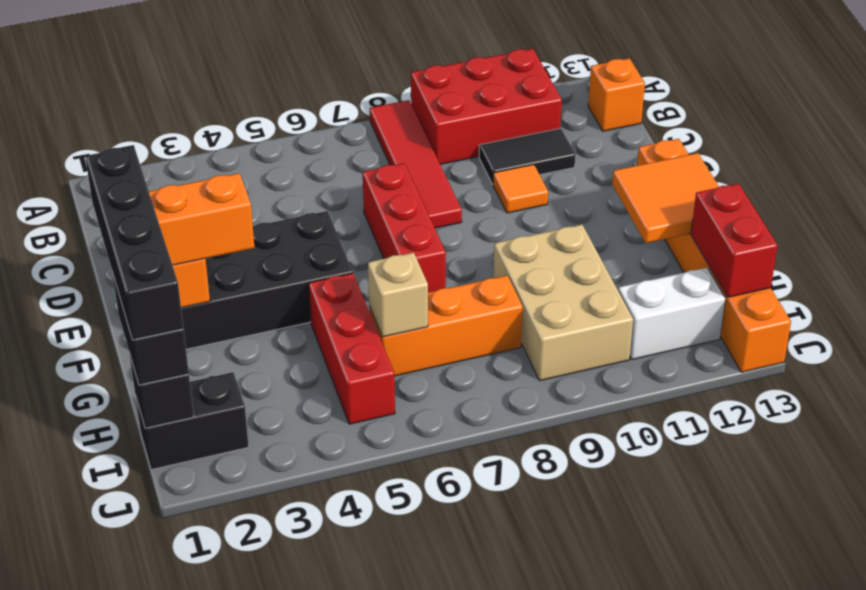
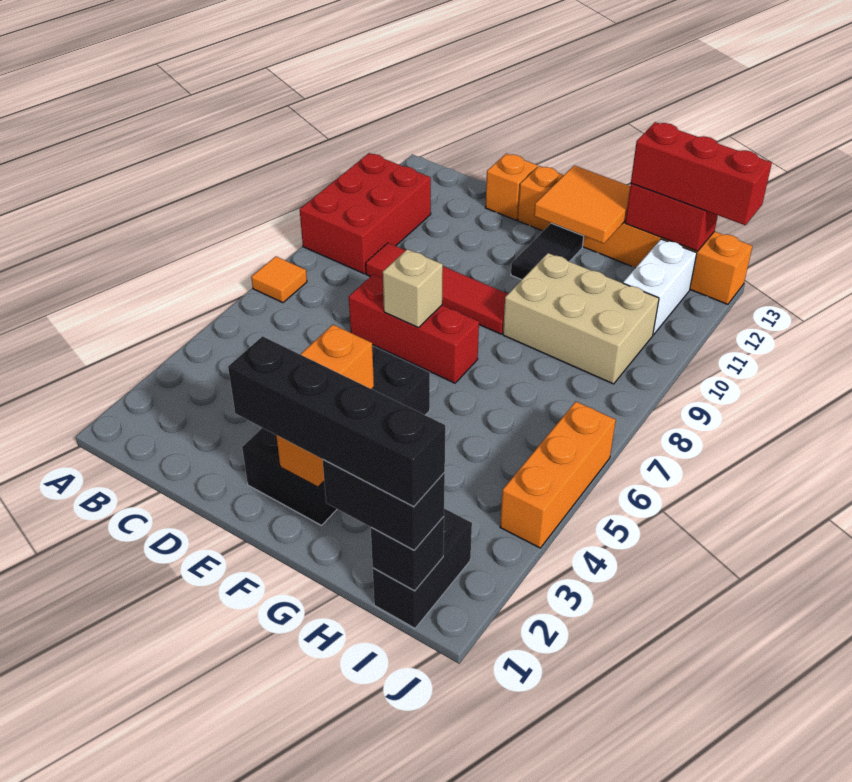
red tile A8:D8 level 1 -> red tile C9:F9 level 1
orange brick B13 level 1 -> orange brick D13 level 1
black tile C10:C11 level 1 -> black tile F11:F12 level 1
orange tile D10 level 1 -> orange tile A7 level 1
red brick G5:I5 level 1 -> red brick H13:J13 level 3
orange brick H6:H8 level 1 -> orange brick J4:J6 level 1
tan brick H6 level 2 -> tan brick E7 level 2

